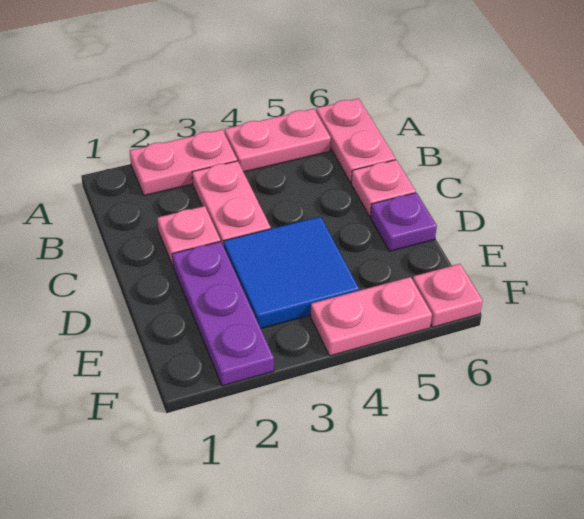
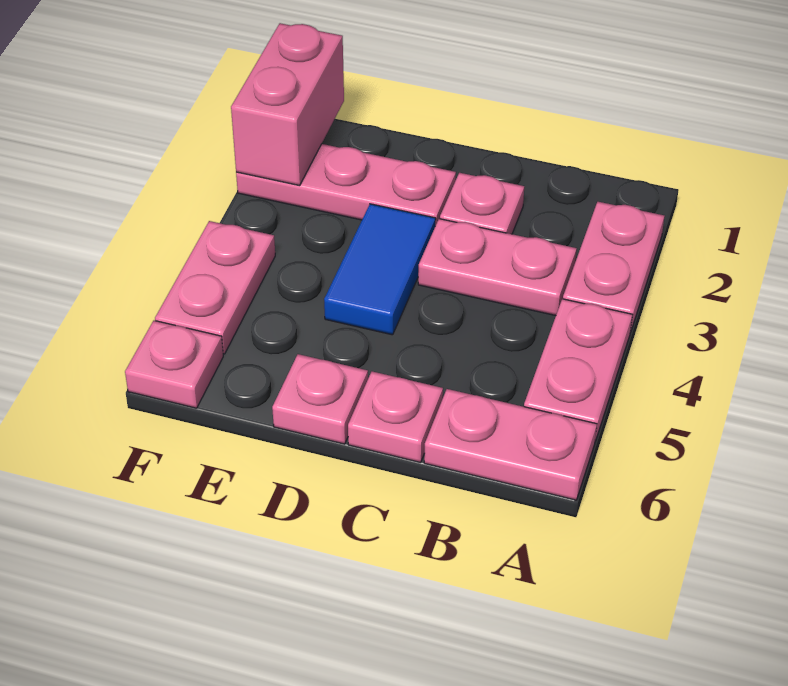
purple plate D2:F2 level 1 -> pink plate D2:F2 level 1
blue tile D3:E4 level 1 -> blue tile D3:D4 level 1
purple plate D6 level 1 -> pink plate D6 level 1
none -> pink brick F1:F2 level 2

